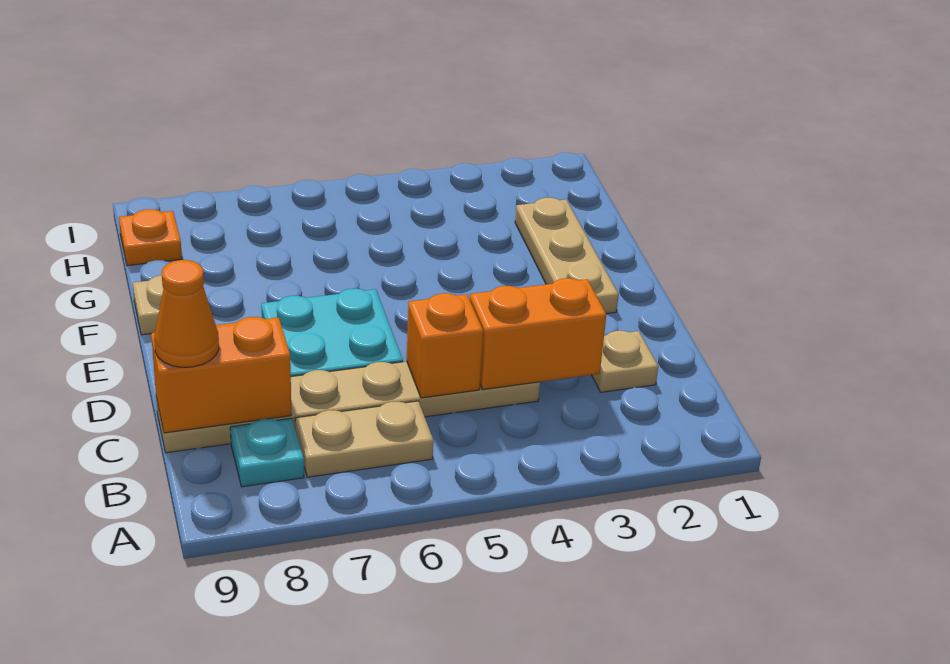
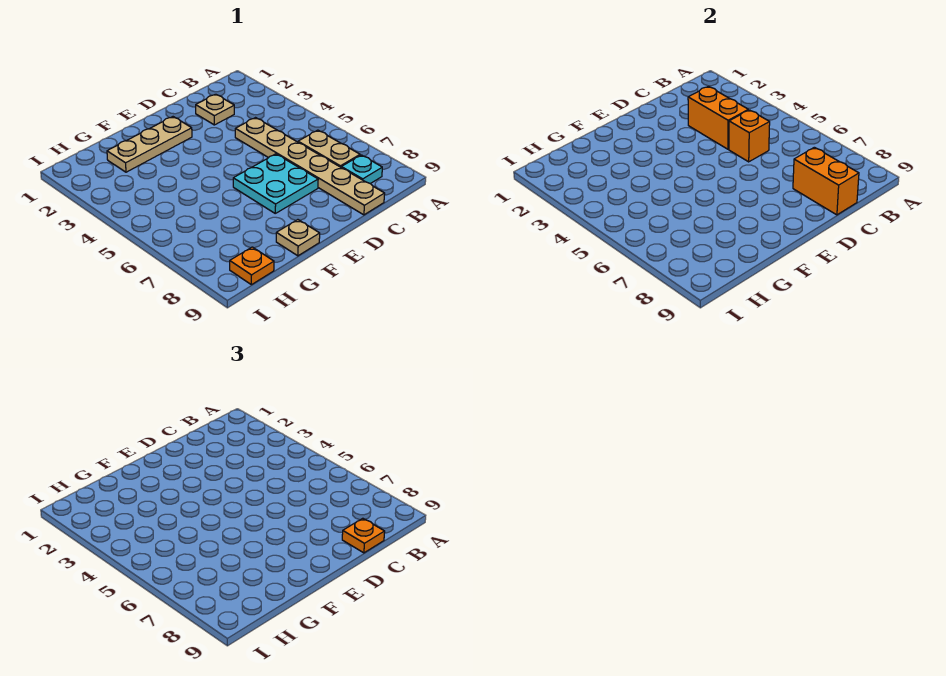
orange cone C9 level 3 -> orange plate C9 level 3

